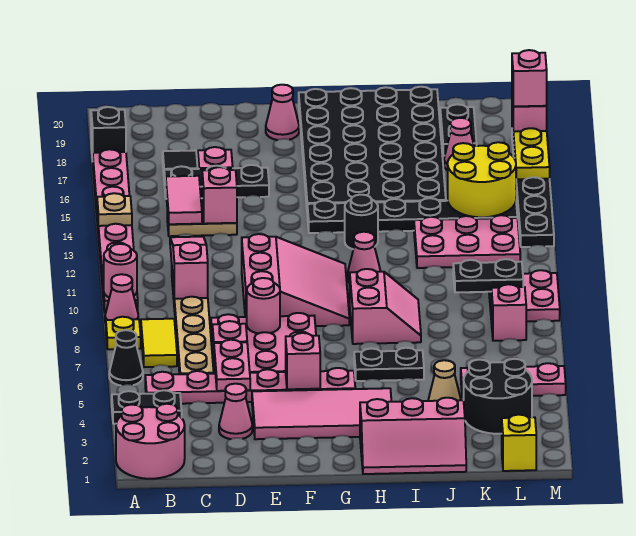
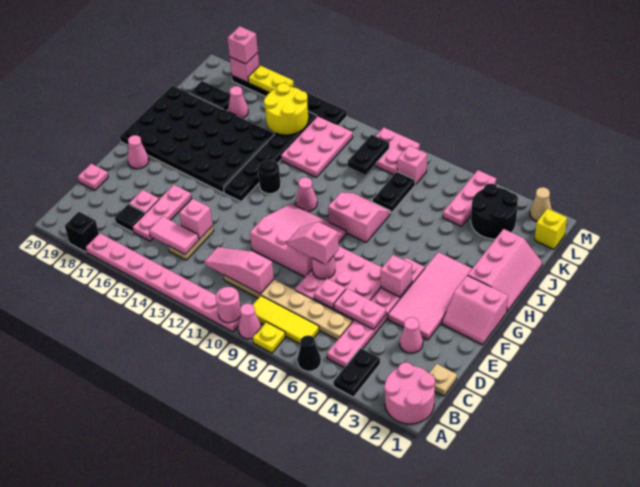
tan plate A14 level 2 -> tan plate C1 level 1
yellow tile B7:B8 level 1 -> yellow tile B7:B9 level 1
black plate C16:E16 level 1 -> pink plate C16:E16 level 1
none -> pink plate D20 level 1
none -> pink slope E8:E9 level 3 top 8
none -> pink slope F1:G2 level 1 top G
black plate H6:I6 level 1 -> black plate J8:K8 level 1
tan cone J4 level 1 -> tan cone M2 level 1

